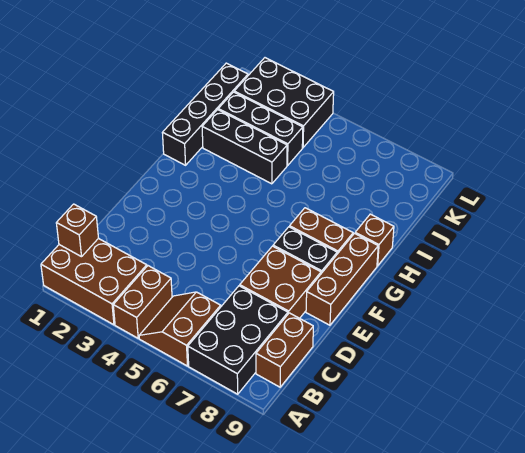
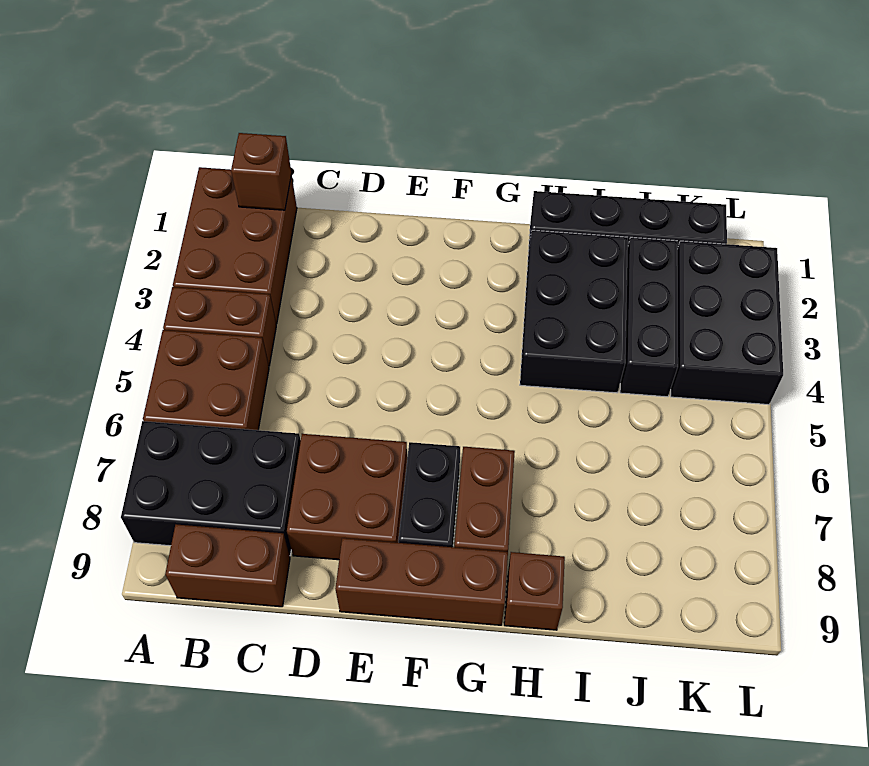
brown slope A5:B6 level 1 top 6 -> brown brick A5:B6 level 1
black brick I2:I4 level 1 -> black brick H2:I4 level 1

